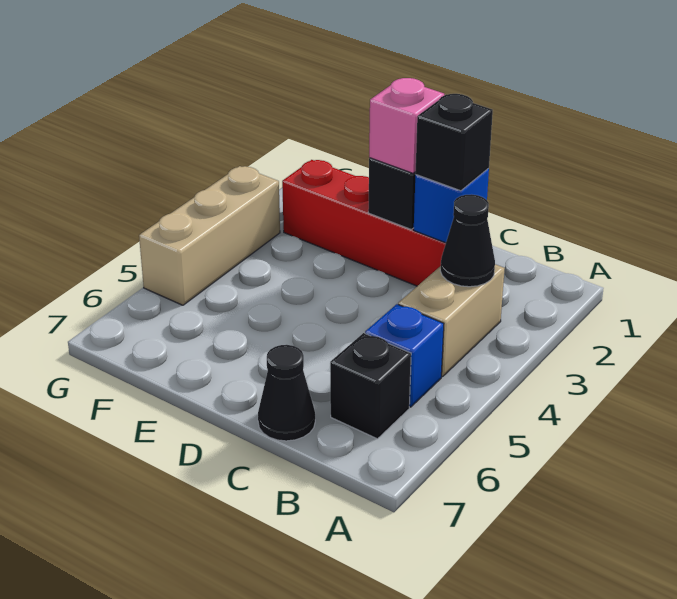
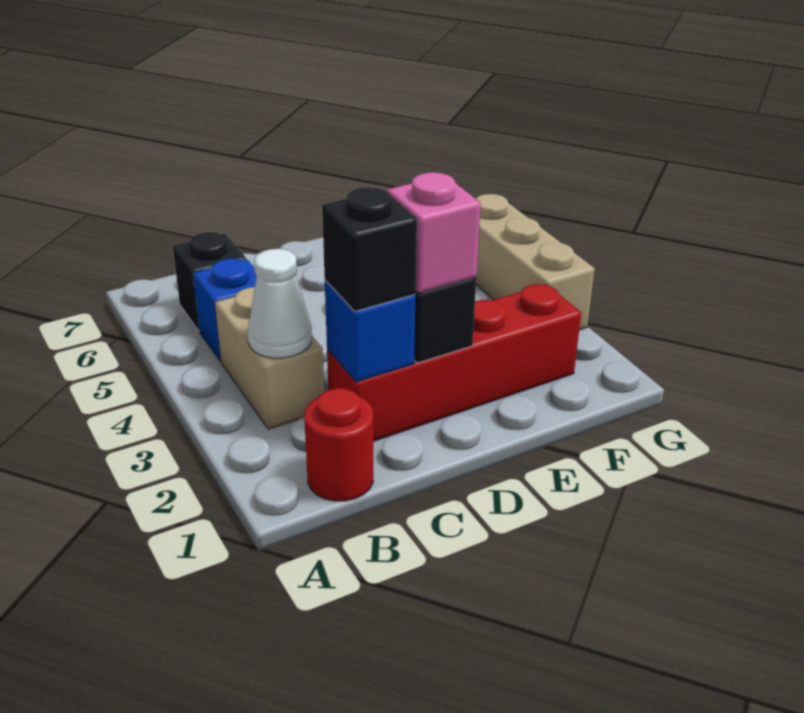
none -> red round brick B1 level 1
black cone B3 level 2 -> white cone B3 level 2
black cone C7 level 1 -> none

